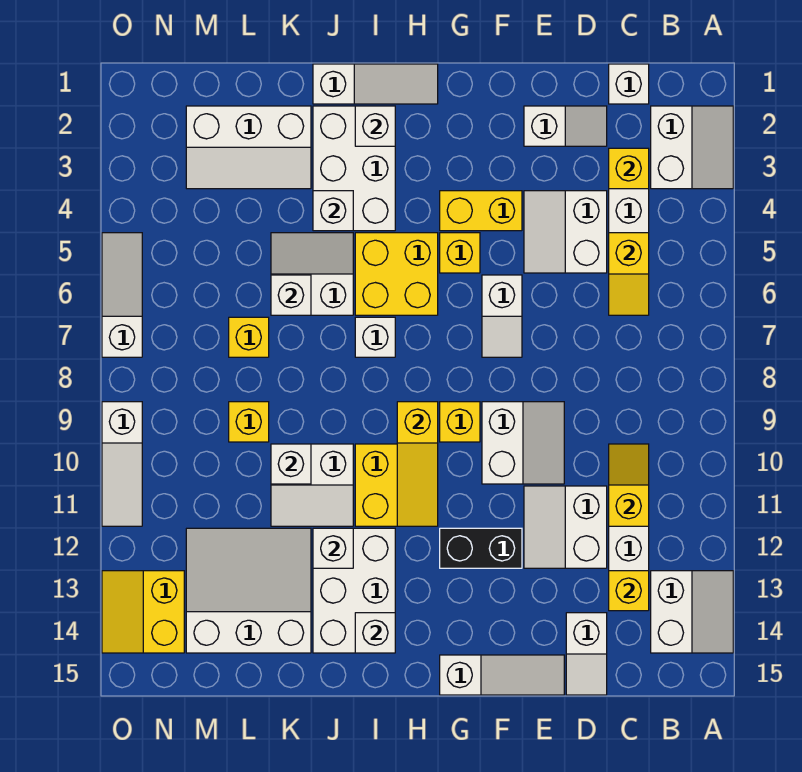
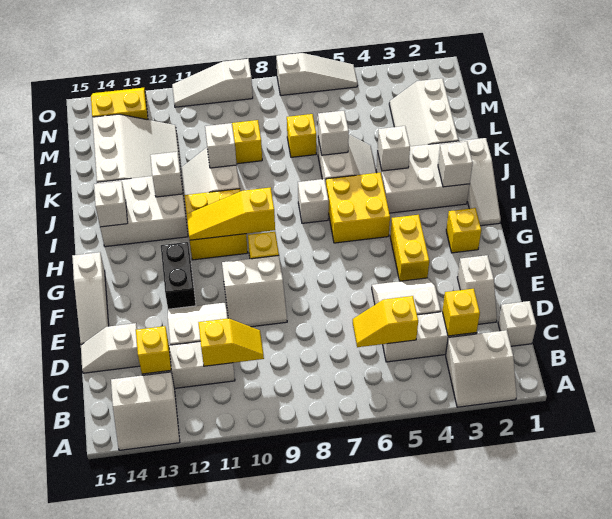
white slope F6:F7 level 1 top 6 -> none
yellow brick G5 level 1 -> yellow brick G2 level 1

